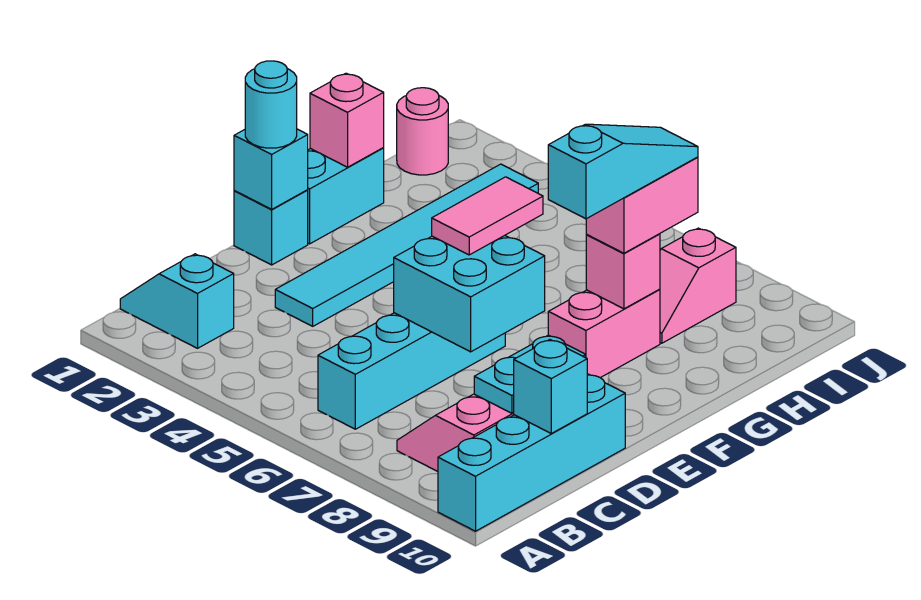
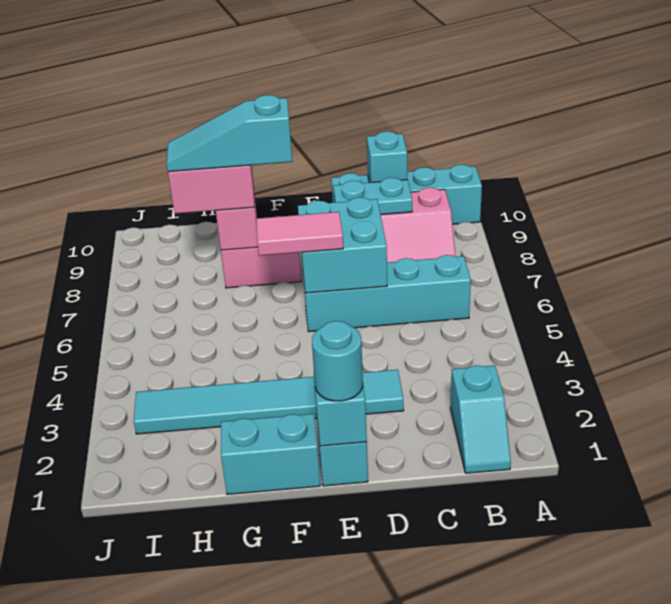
pink brick G1 level 2 -> none
pink slope H8:I8 level 1 top I -> none
pink round brick I1 level 1 -> none

